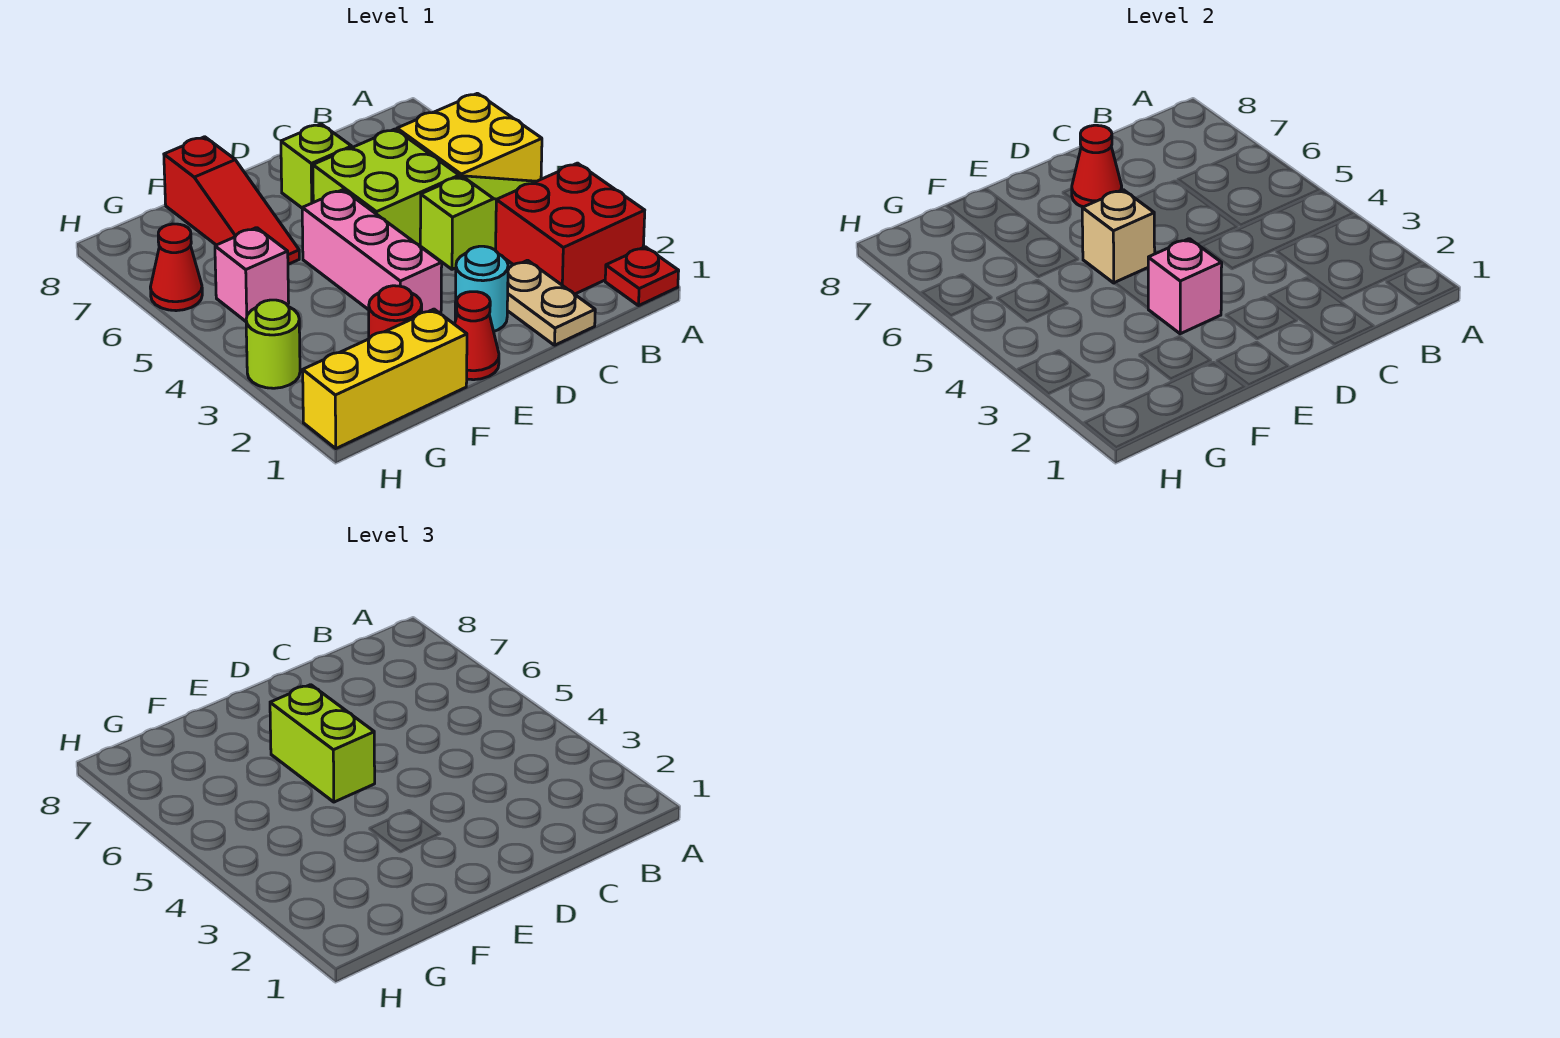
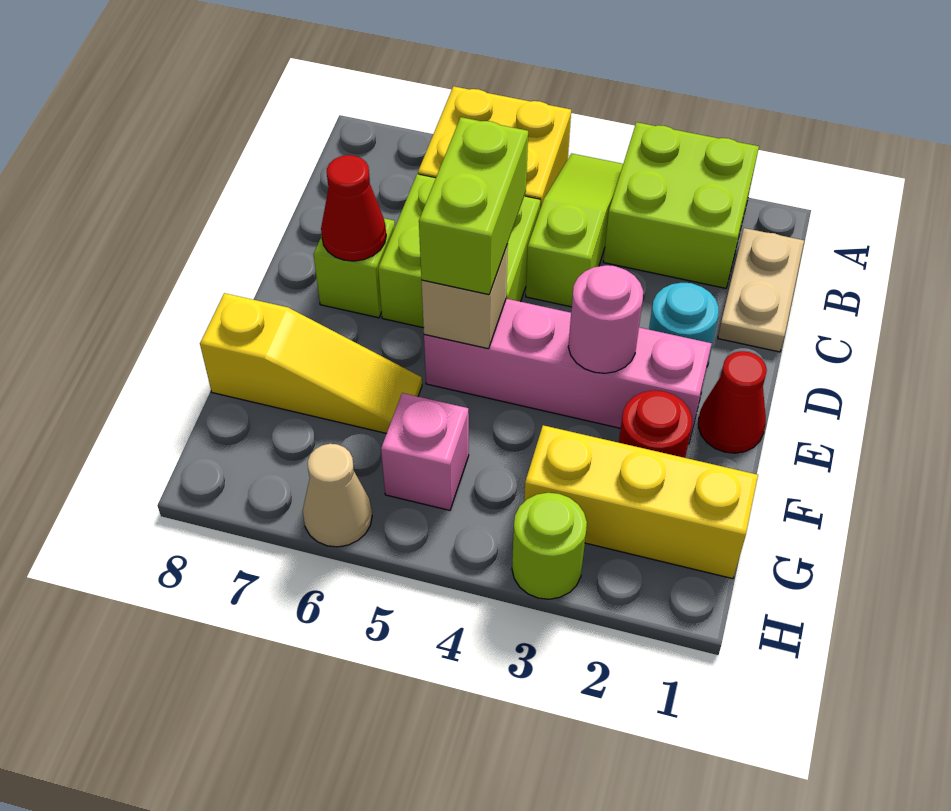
red plate A1 level 1 -> none
red brick A2:B3 level 1 -> lime brick A2:B3 level 1
tan plate C1:C2 level 1 -> tan plate B1:C1 level 1
pink brick E3:E5 level 1 -> pink brick E2:E5 level 1
pink brick E3 level 2 -> pink round brick E3 level 2
lime brick E5:E6 level 3 -> lime brick D5:E5 level 3
yellow brick F1:H1 level 1 -> yellow brick G1:G3 level 1
red slope F6:F8 level 1 top 8 -> yellow slope F6:F8 level 1 top 8
red cone H6 level 1 -> tan cone H6 level 1

